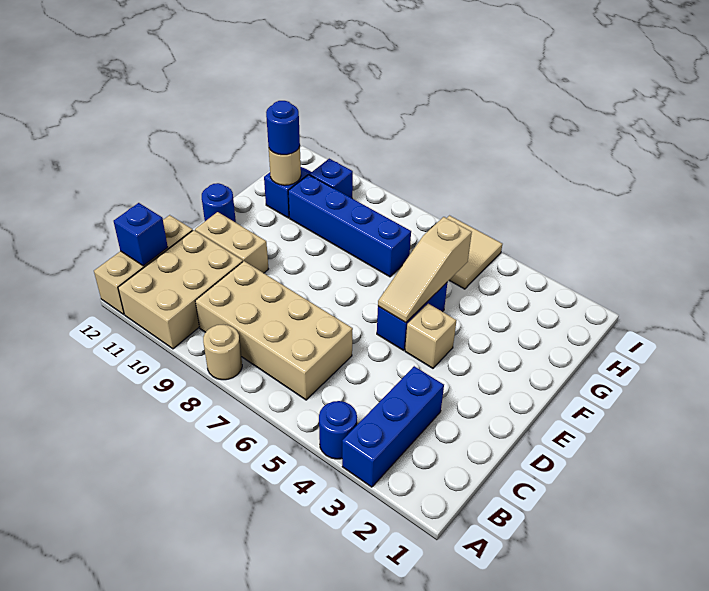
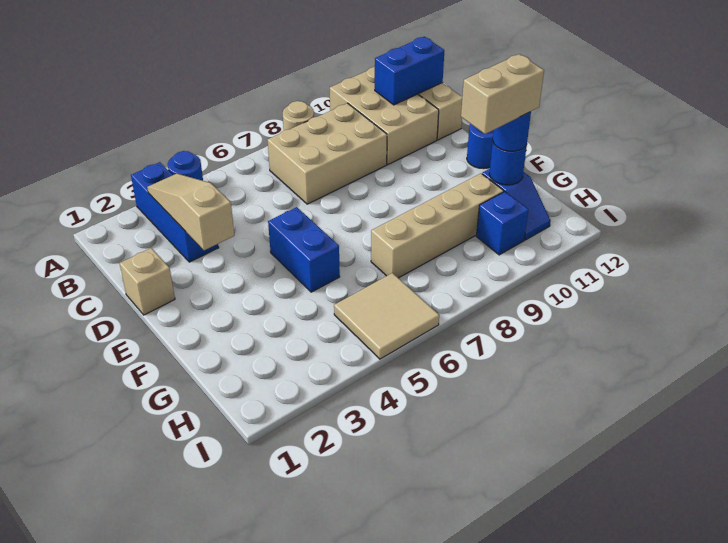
tan brick B6:C9 level 1 -> tan brick B7:C9 level 1
blue brick B12 level 2 -> blue brick B11:B12 level 2
tan brick D10:D11 level 1 -> tan brick G10:G11 level 4
tan brick E4 level 1 -> tan brick D1 level 1
tan slope E5:G5 level 2 top G -> tan slope B3:D3 level 2 top D
blue brick G7:G10 level 1 -> tan brick G7:G10 level 1
tan round brick G11 level 2 -> blue round brick G11 level 2

